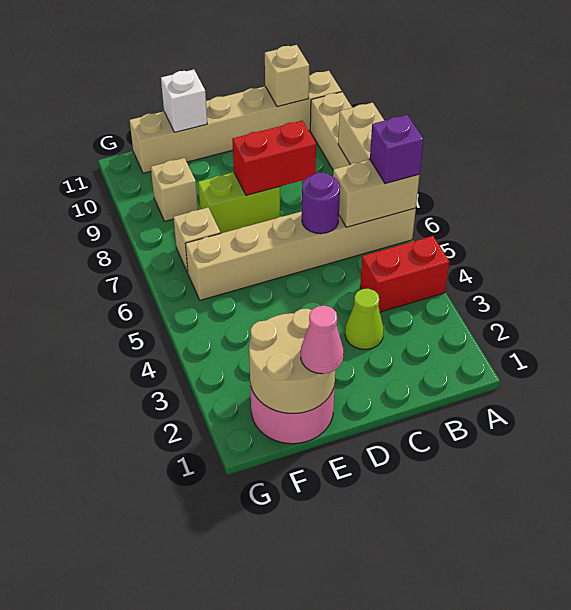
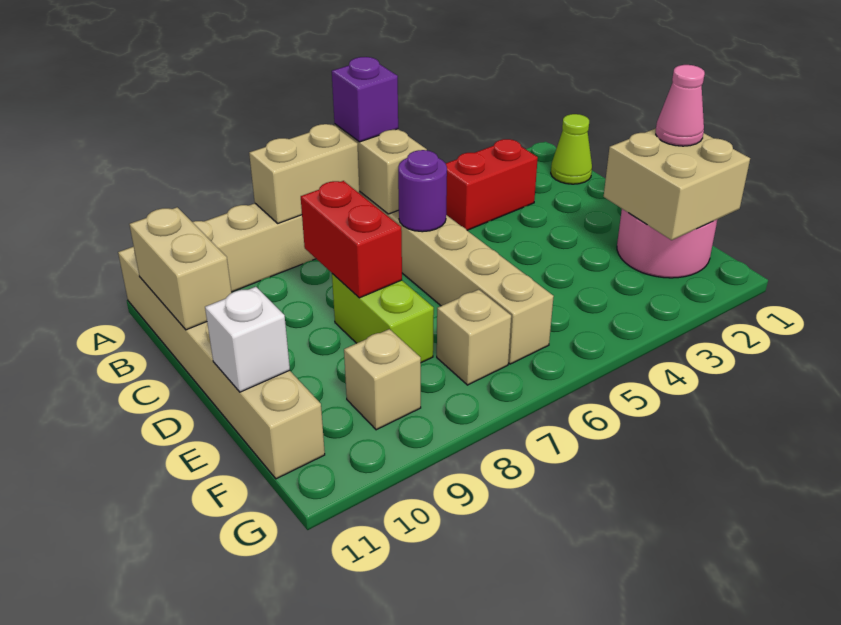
red brick A4:B4 level 1 -> red brick B3:B4 level 1
tan brick B11 level 2 -> tan brick B11:C11 level 2
lime cone C3 level 1 -> lime cone B1 level 1
tan round brick E1:F2 level 2 -> tan brick E1:F2 level 2

